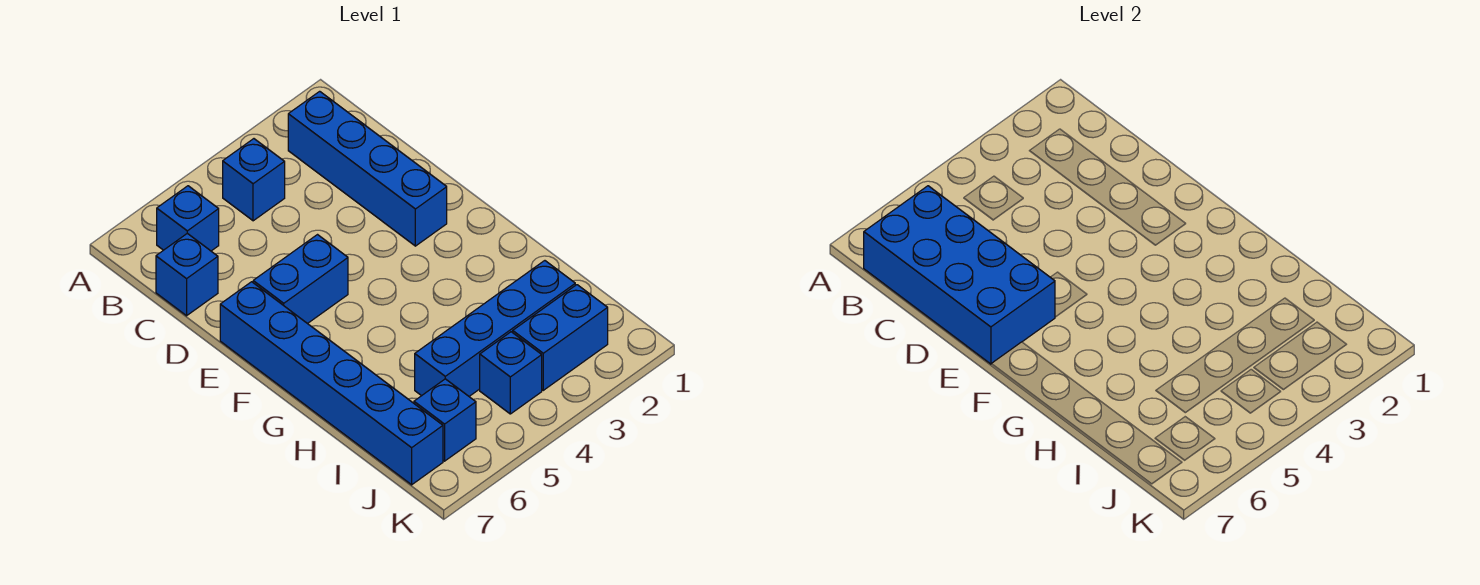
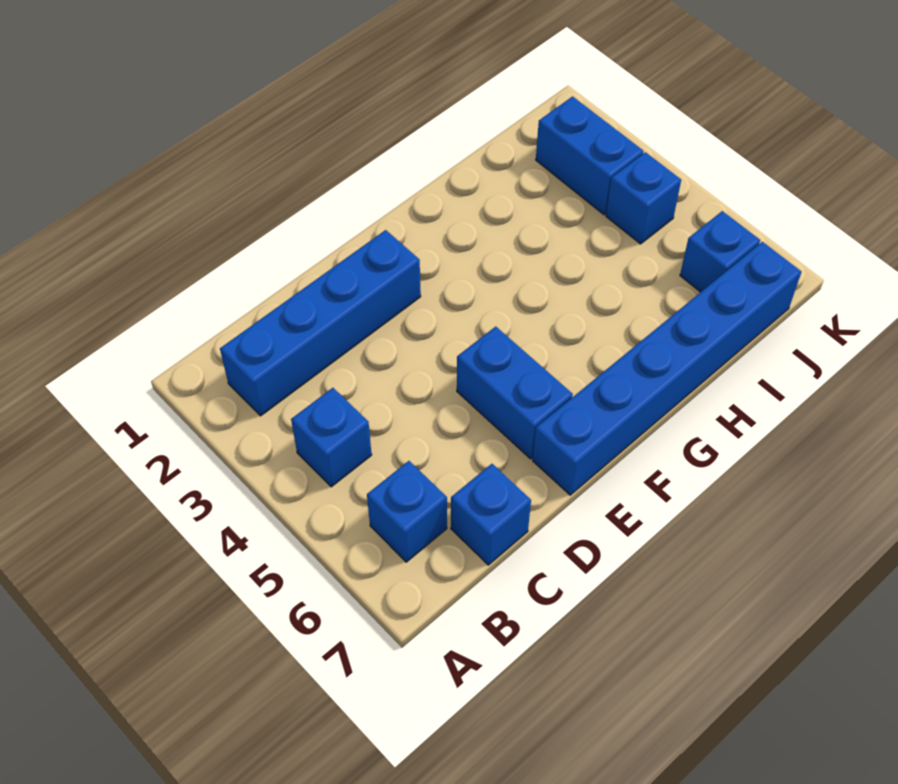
blue brick B6:E7 level 2 -> none
blue brick I2:I5 level 1 -> none

